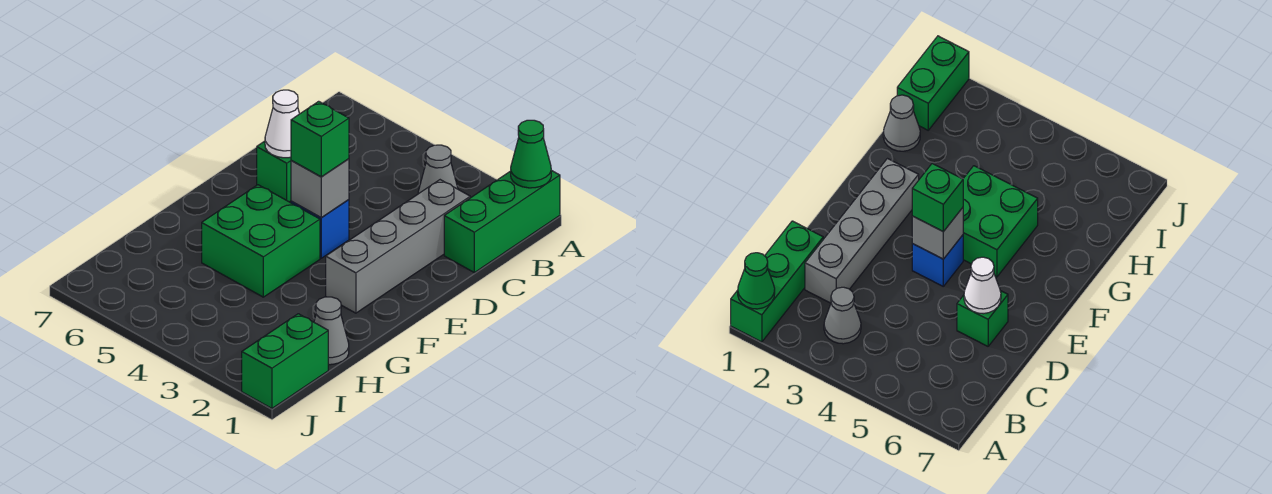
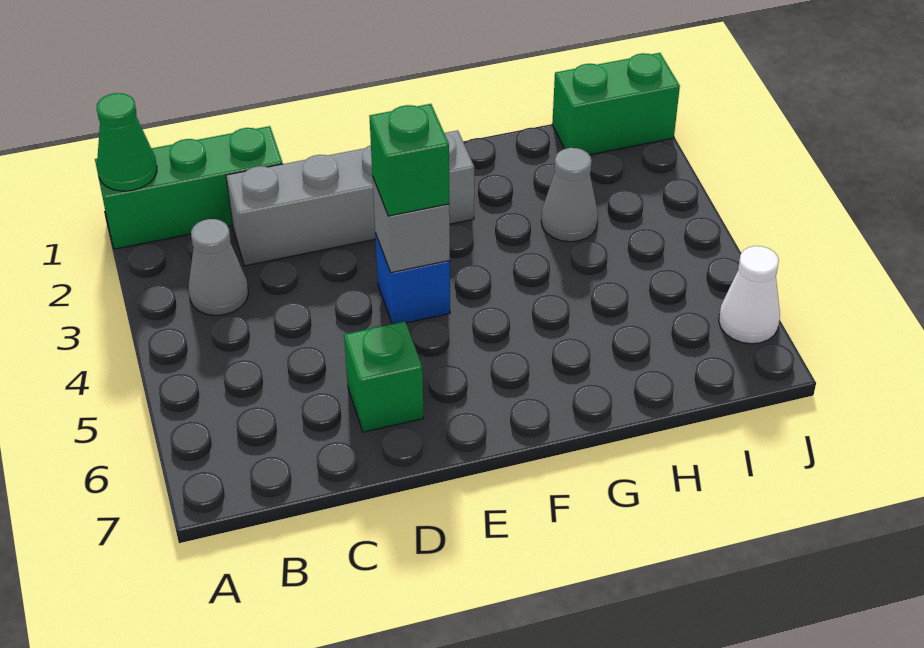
white cone D6 level 2 -> white cone J6 level 1
green brick F4:G5 level 1 -> none
grey cone H1 level 1 -> grey cone H3 level 1

